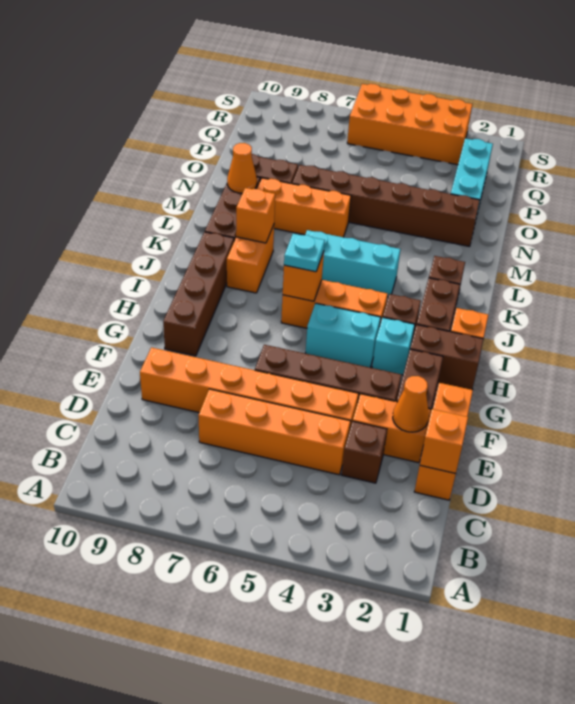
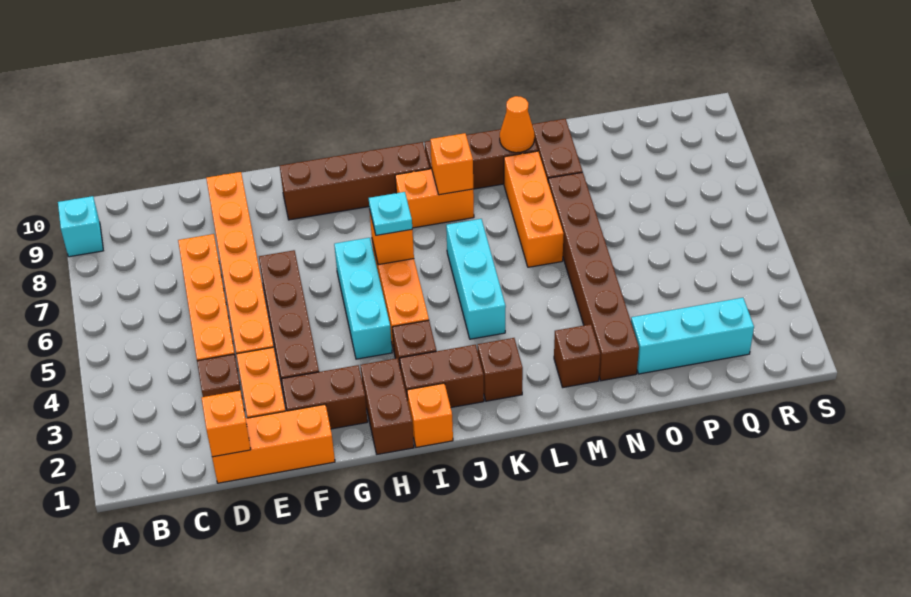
orange cone E2 level 2 -> none
cyan brick H3 level 1 -> cyan brick A9 level 1
cyan brick H4:H5 level 1 -> cyan brick H4:H6 level 1
none -> brown brick M2 level 1
orange brick R3:S6 level 1 -> none

